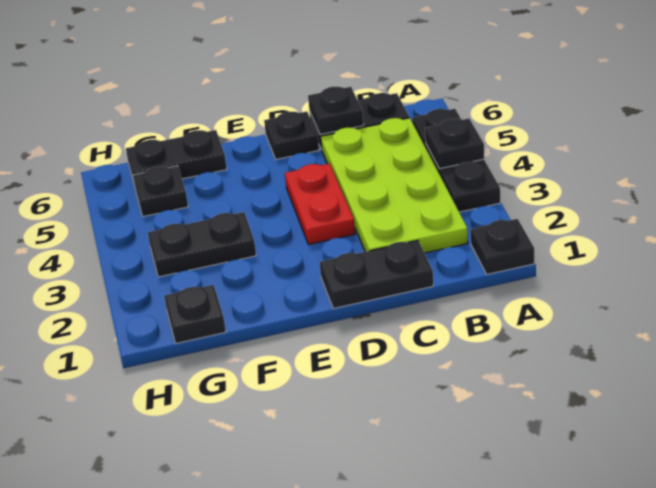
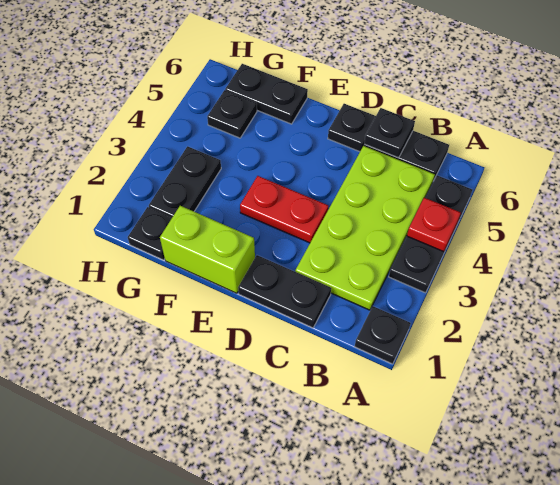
black plate A4 level 2 -> red plate A4 level 2
red plate D3:D4 level 1 -> red plate D3:E3 level 1
none -> lime brick E1:F1 level 1
black plate F3:G3 level 1 -> black plate G2:G3 level 1

